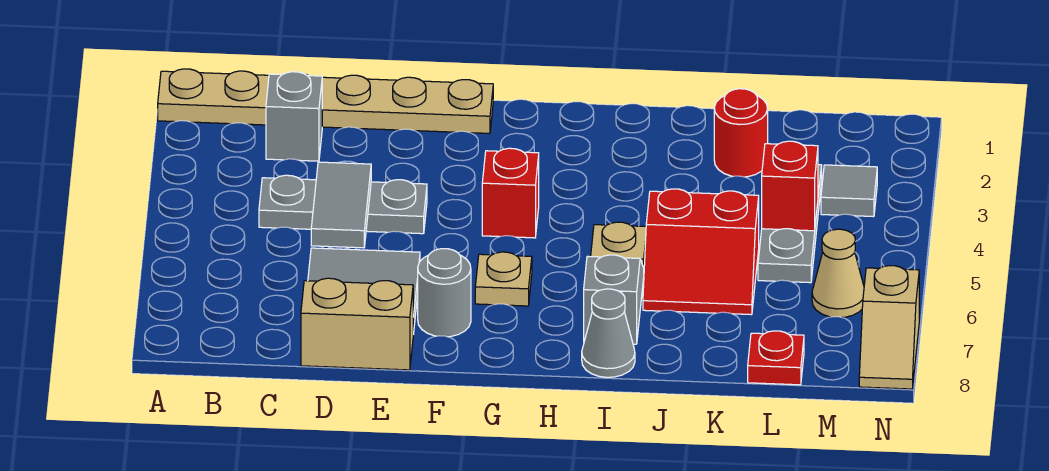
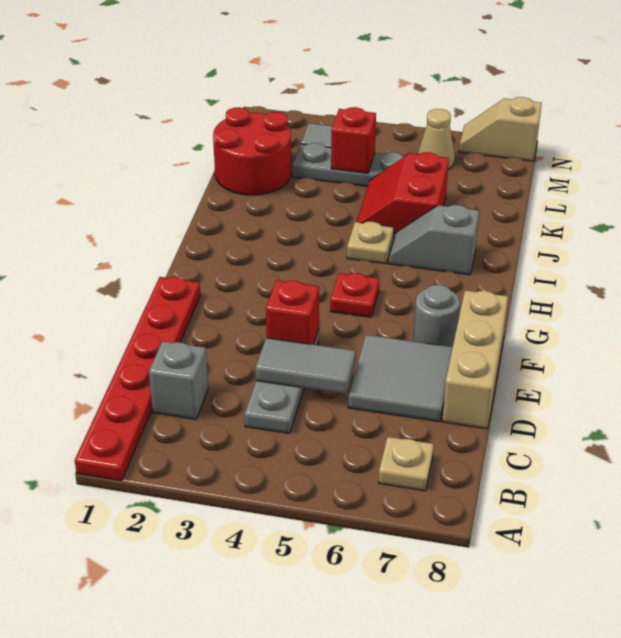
tan plate A1:F1 level 1 -> red plate A1:F1 level 1
tan brick D8:E8 level 1 -> tan brick D8:F8 level 1
red brick G4 level 1 -> red brick E4 level 2
tan plate G6 level 1 -> tan plate B7 level 1
grey cone I8 level 1 -> none
red slope J5:K6 level 1 top 5 -> red slope J5:K6 level 1 top 6
red round brick K2 level 1 -> red round brick K1:L2 level 1
red plate L8 level 1 -> red plate G5 level 1
tan slope N7:N8 level 1 top 7 -> tan slope N7:N8 level 1 top 8

